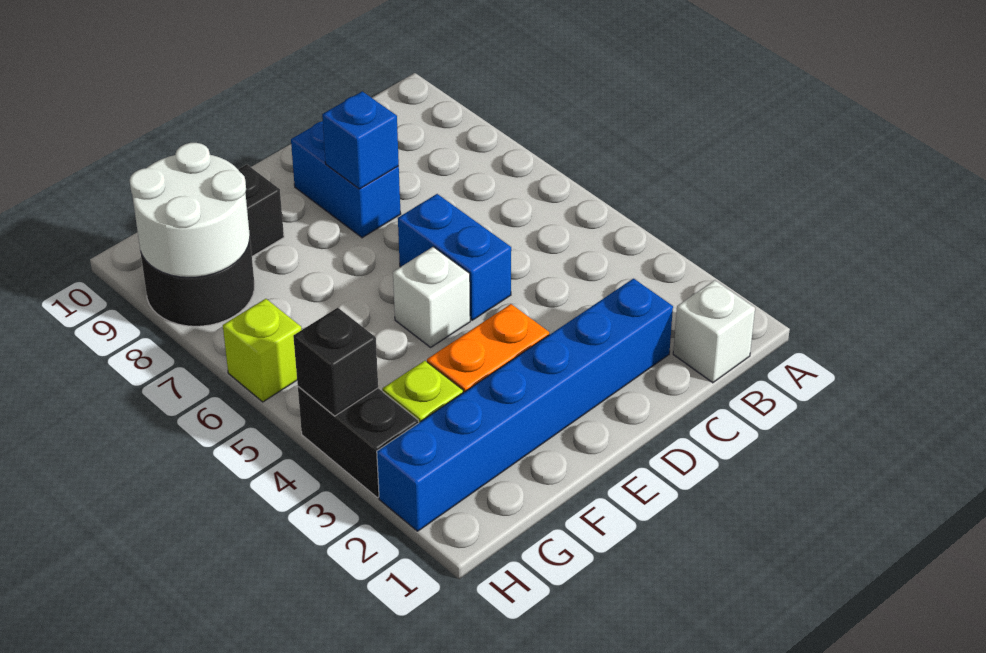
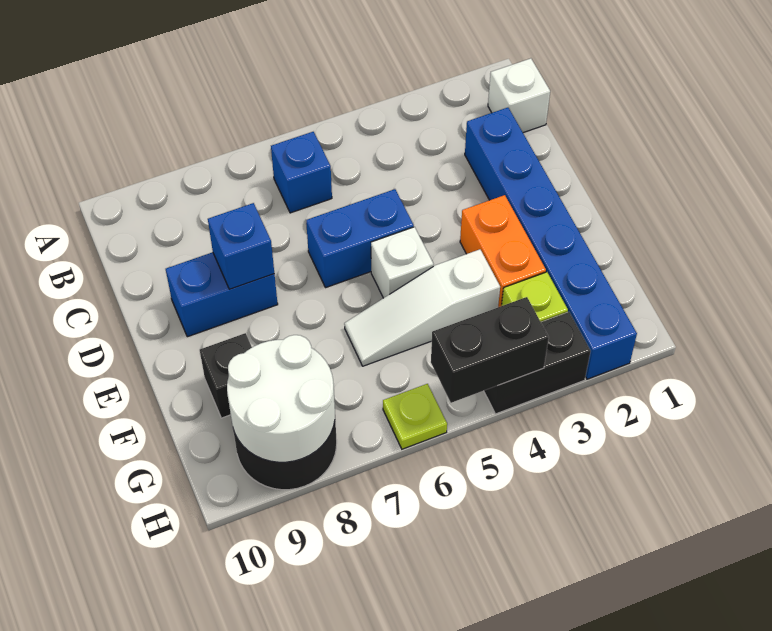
none -> blue brick B6 level 1
none -> white slope F4:F6 level 1 top 4
black brick H4 level 2 -> black brick H4:H5 level 2
lime brick H6 level 1 -> lime plate H6 level 1

